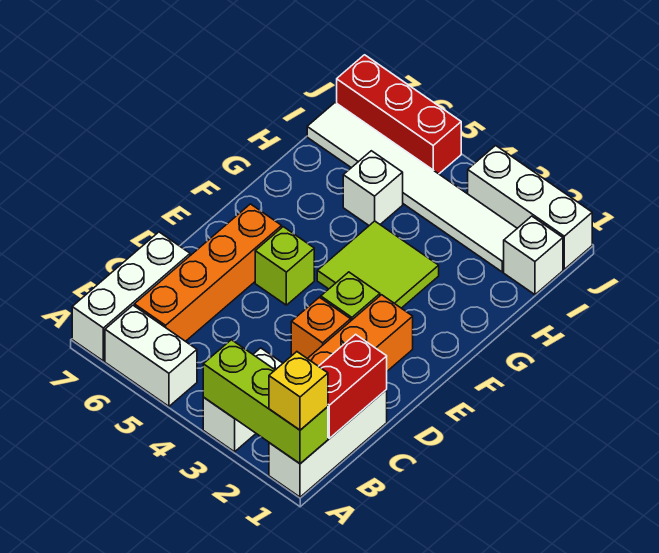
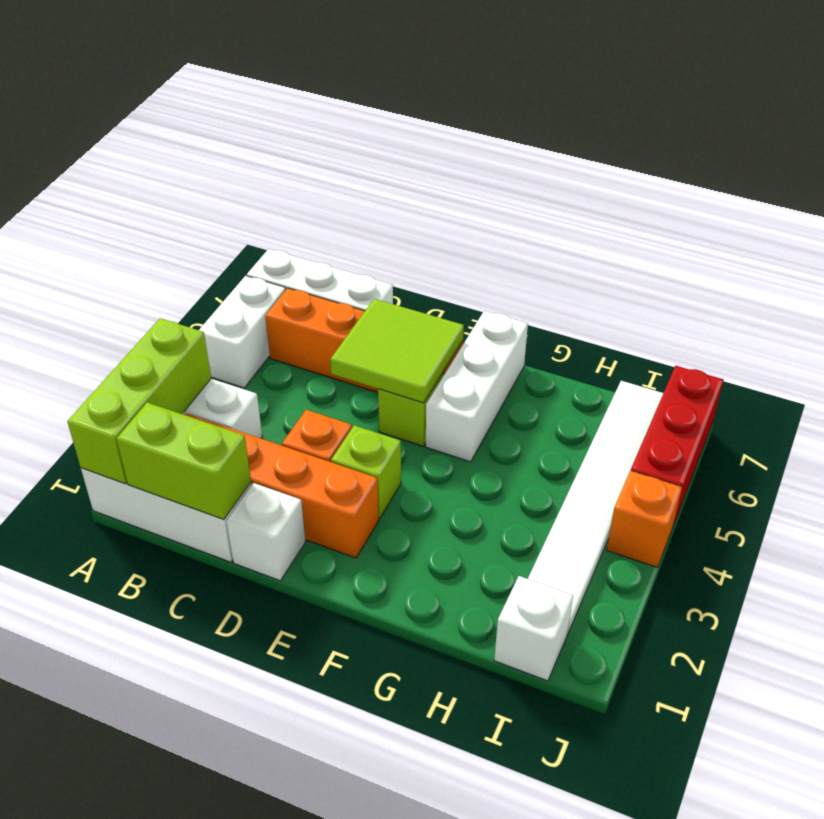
yellow brick A1 level 3 -> none
red brick B1:C1 level 2 -> lime brick B1:C1 level 2
lime tile F3:G4 level 1 -> lime tile D5:E6 level 2
white brick H5 level 1 -> white brick D1 level 1
white brick J1:J3 level 1 -> white brick F5:F7 level 1
none -> orange brick J4 level 1

